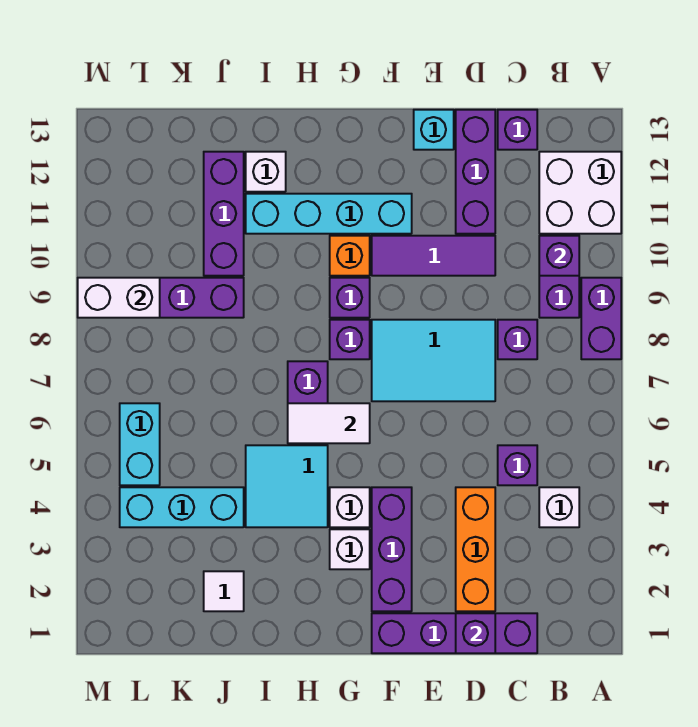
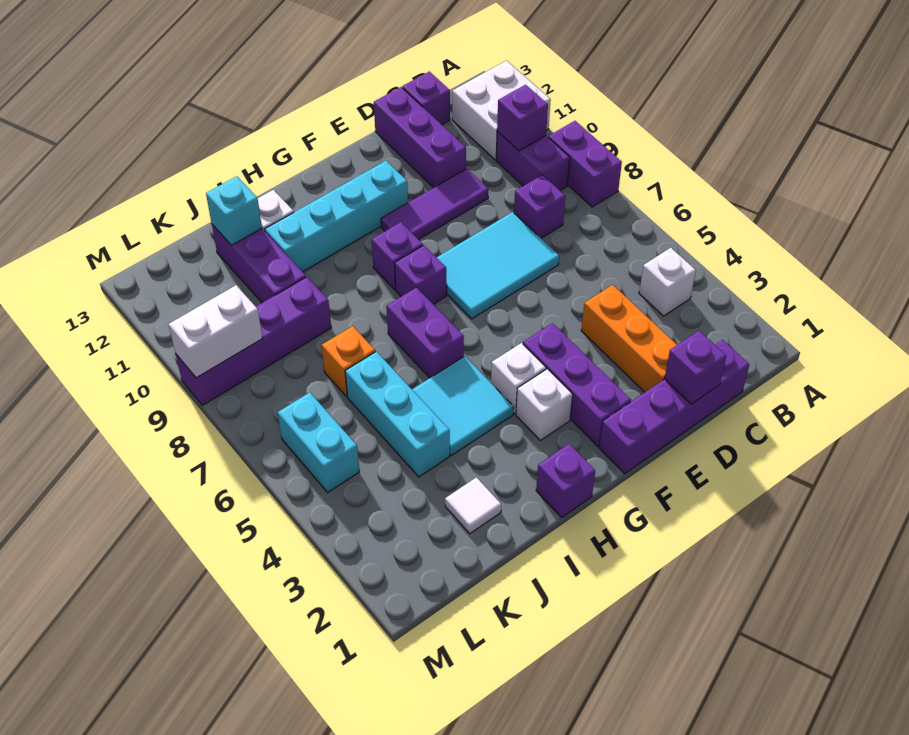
purple brick C5 level 1 -> purple brick H1 level 1
cyan brick E13 level 1 -> cyan brick J12 level 2
white tile G6:H6 level 2 -> none
orange brick G10 level 1 -> orange brick J7 level 1
cyan brick J4:L4 level 1 -> cyan brick J4:J6 level 1

